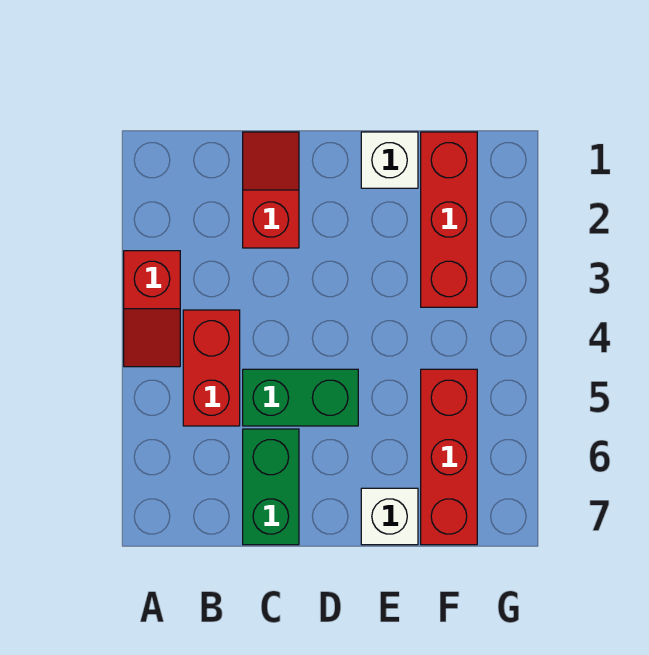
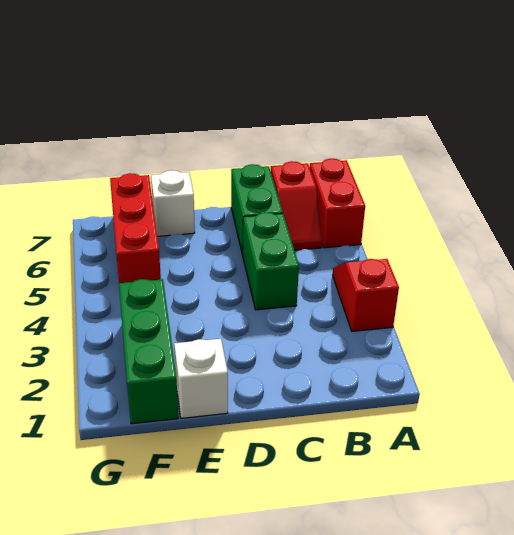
red brick B4:B5 level 1 -> red brick A6:A7 level 1
red slope C1:C2 level 1 top 2 -> red slope B6:B7 level 1 top 7
green brick C5:D5 level 1 -> green brick C4:C5 level 1
red brick F1:F3 level 1 -> green brick F1:F3 level 1

